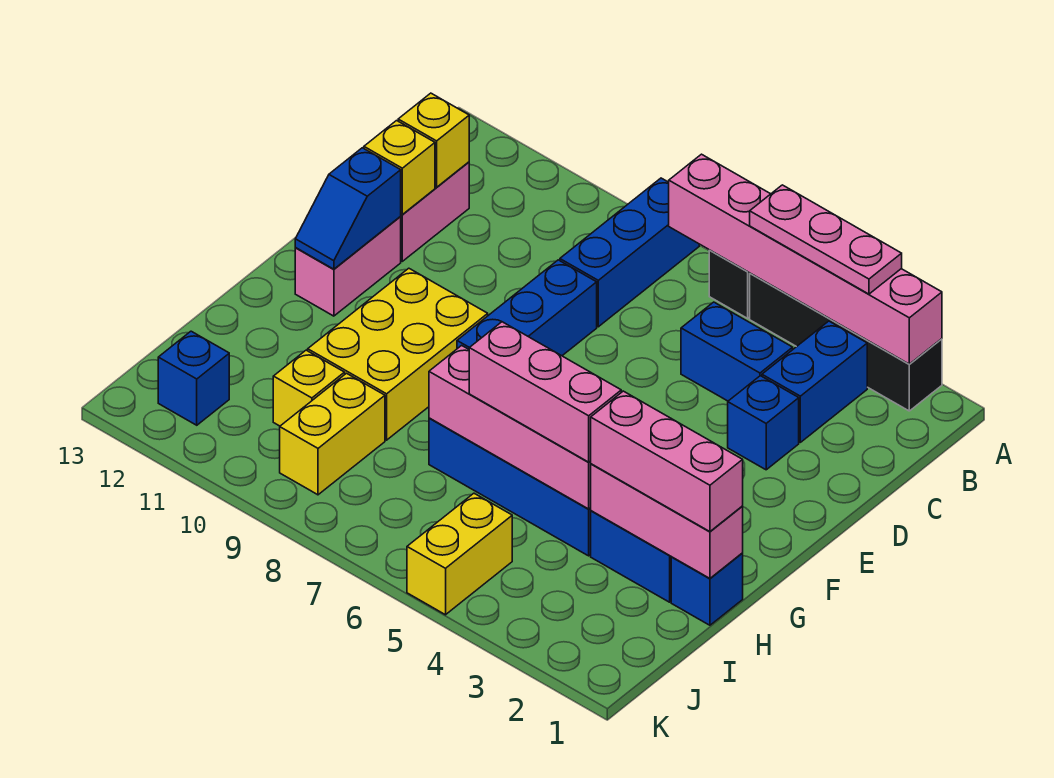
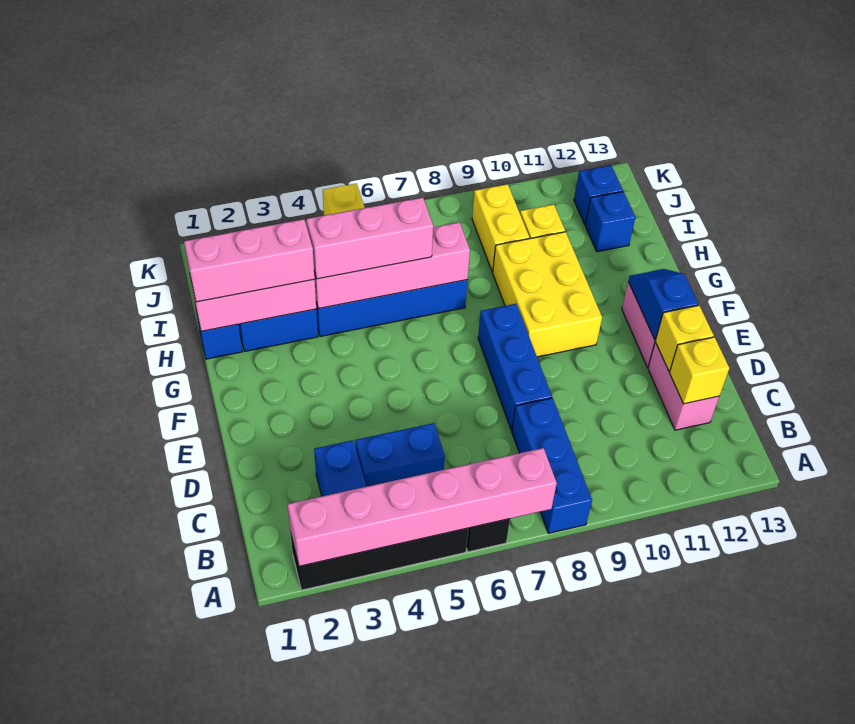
pink plate A3:A5 level 3 -> none
blue brick D3 level 1 -> blue brick I12 level 1

